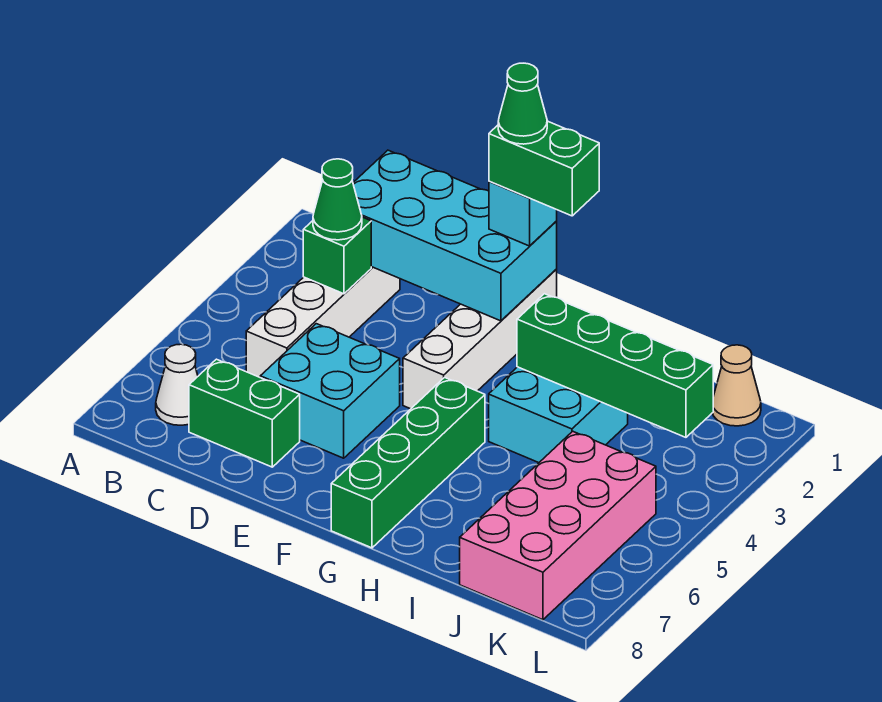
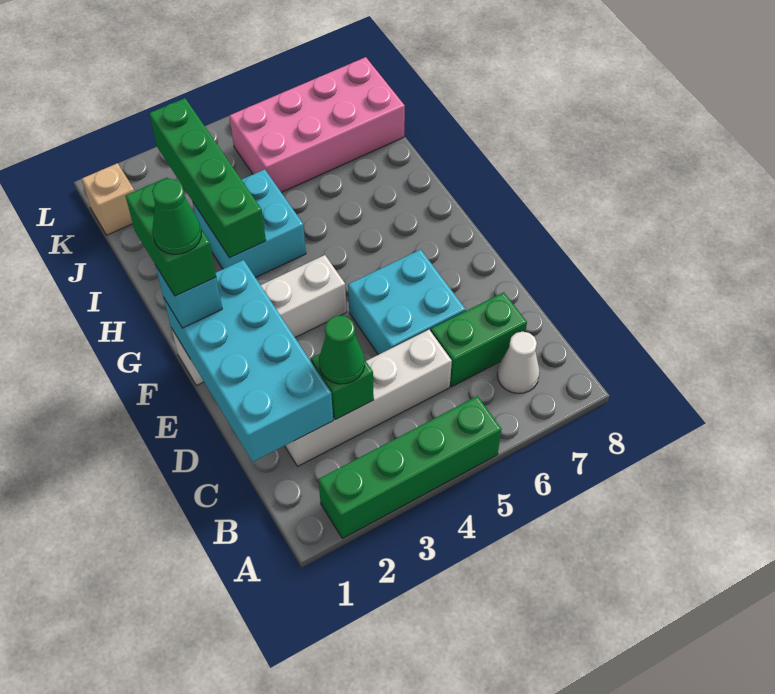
green brick C7:D7 level 1 -> green brick C6:C7 level 1
green brick G5:G8 level 1 -> green brick A2:A5 level 1
tan cone K1 level 1 -> tan brick K1 level 1

